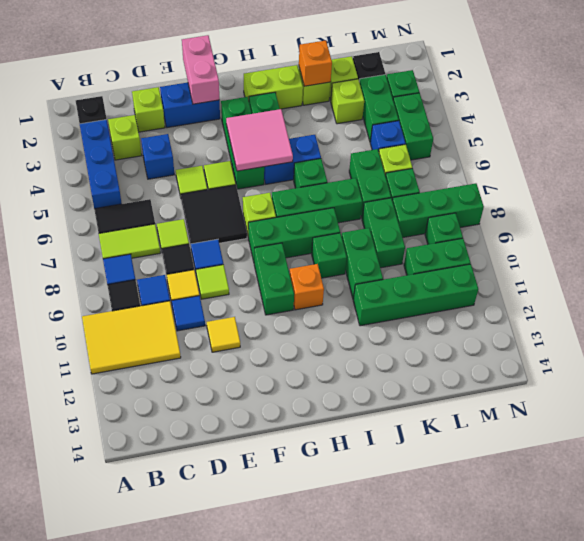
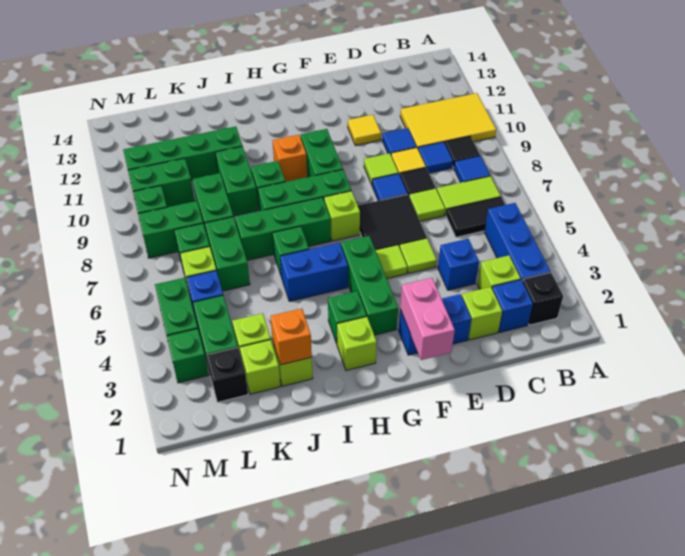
none -> blue brick C2 level 1
pink tile G4:H5 level 2 -> none
lime brick H2:I2 level 1 -> lime brick H2 level 1
green brick L8:N8 level 1 -> green brick L8:M8 level 1

